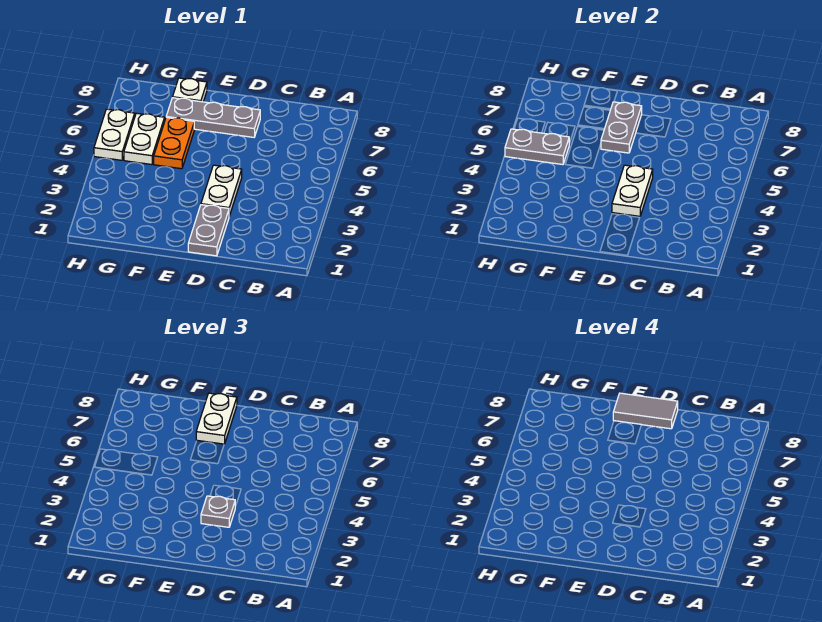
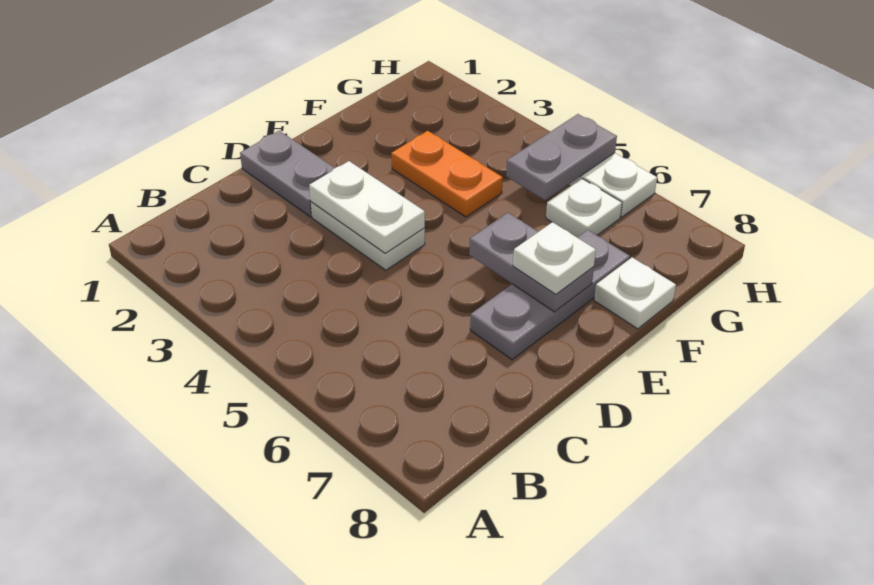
grey plate D3 level 3 -> none
grey tile D8:E8 level 4 -> none
white plate E7:E8 level 3 -> white plate E7 level 3
orange plate F5:F6 level 1 -> orange plate F3:F4 level 1
white plate G5:G6 level 1 -> white plate G6 level 1

